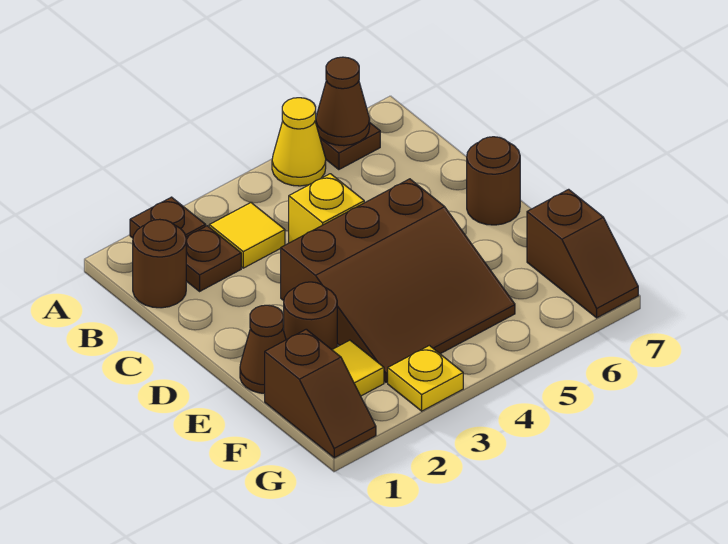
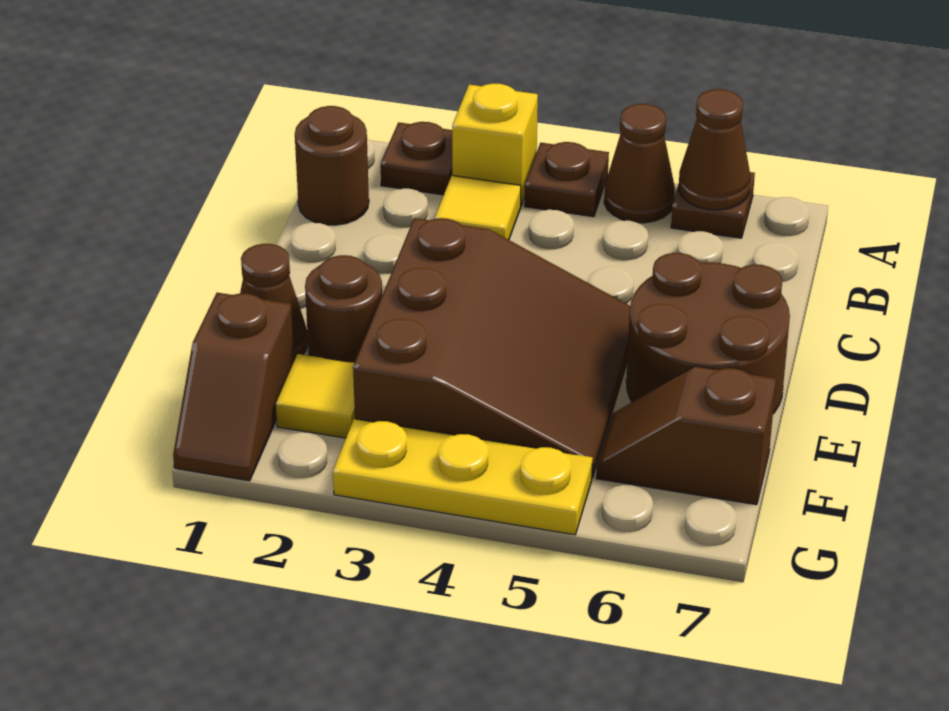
yellow cone A5 level 1 -> brown cone A5 level 1
brown plate B2 level 1 -> brown plate A4 level 1
yellow brick C4 level 1 -> yellow brick A3 level 1
brown slope D3:F5 level 1 top D -> brown slope D3:F5 level 1 top 3
brown round brick D7 level 1 -> brown round brick D6:E7 level 1
brown slope F7:G7 level 1 top F -> brown slope F6:F7 level 1 top 7
yellow plate G3 level 1 -> yellow plate G3:G5 level 1

